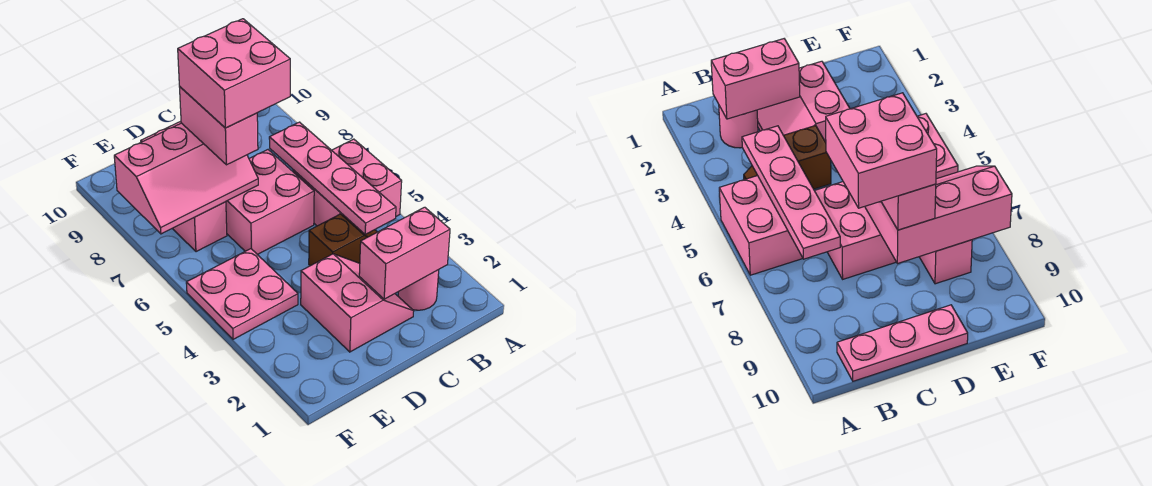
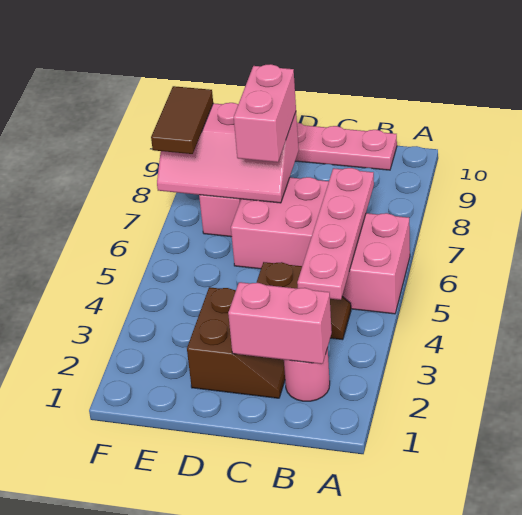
pink slope C2:D3 level 1 top D -> brown slope C2:D3 level 1 top D
pink brick C7:D8 level 4 -> none
pink plate E4:F5 level 1 -> none
none -> brown tile F7:F8 level 3

